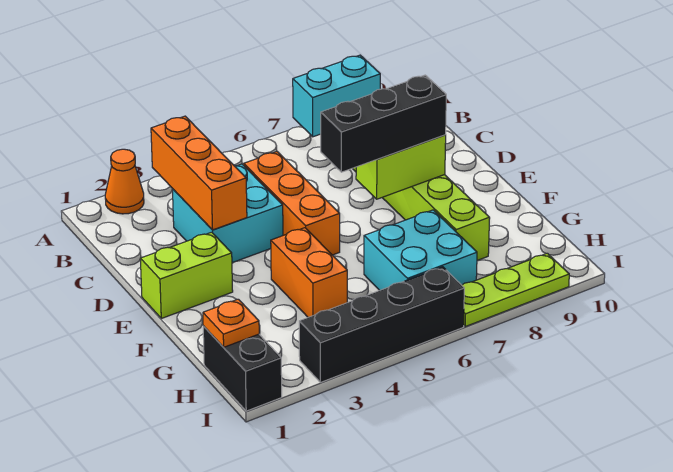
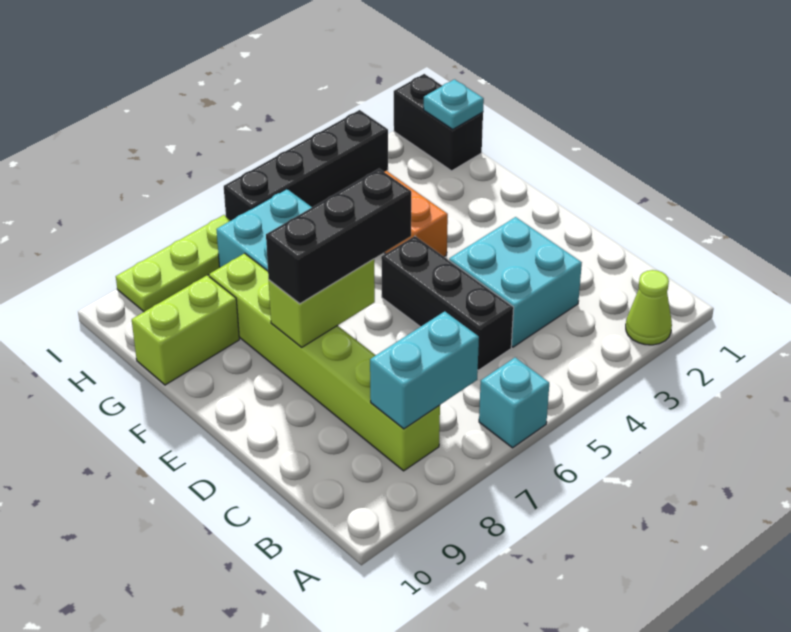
orange cone A2 level 1 -> lime cone A2 level 1
none -> cyan brick A6 level 1
orange brick B3:D3 level 2 -> none
orange brick C5:E5 level 1 -> black brick C5:E5 level 1
lime brick E1:E2 level 1 -> lime brick G9:G10 level 1
orange plate H1 level 2 -> cyan plate H1 level 2

